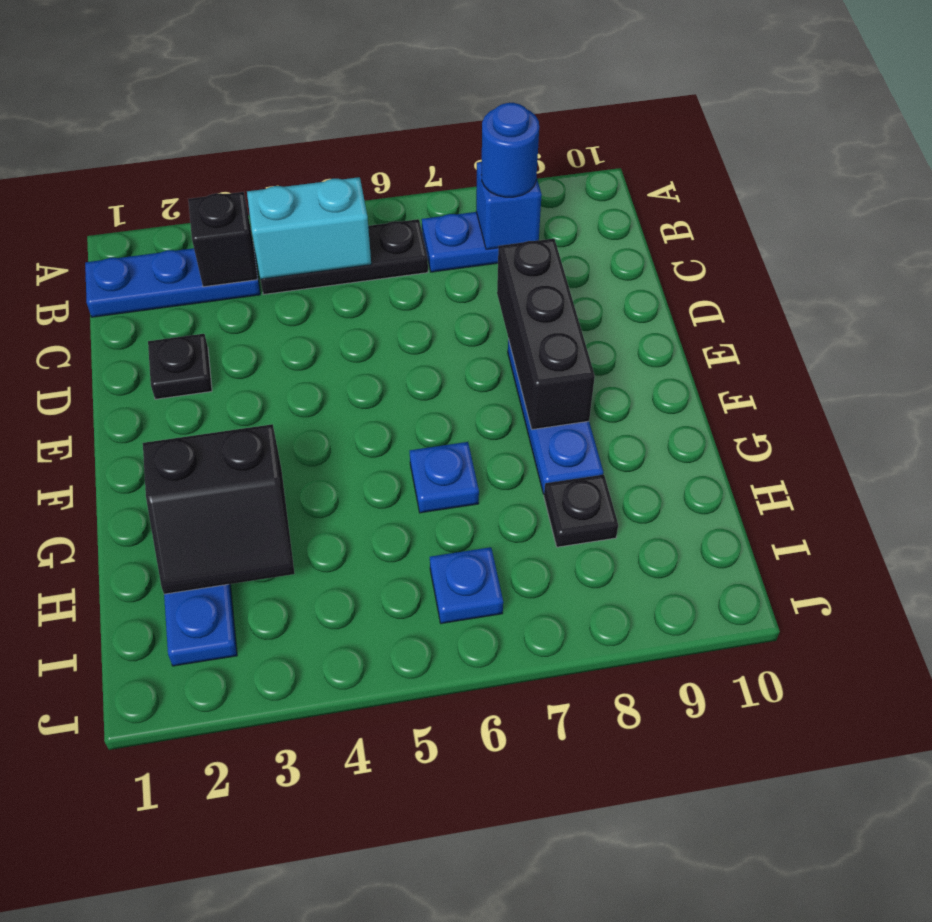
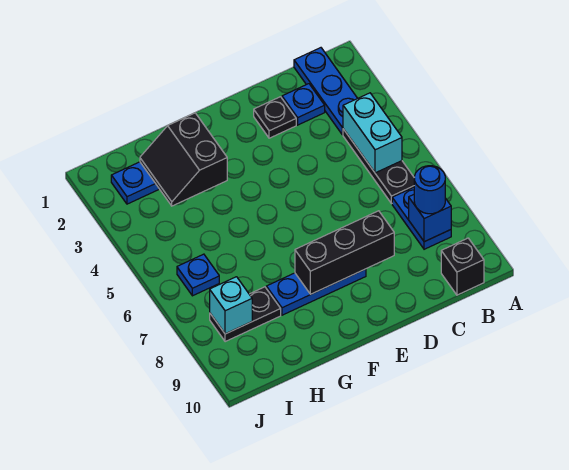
black brick B3 level 2 -> black brick B10 level 1
blue plate G6 level 1 -> blue plate C2 level 1
black plate H8 level 1 -> black plate H8:I8 level 1
none -> cyan brick I8 level 2

